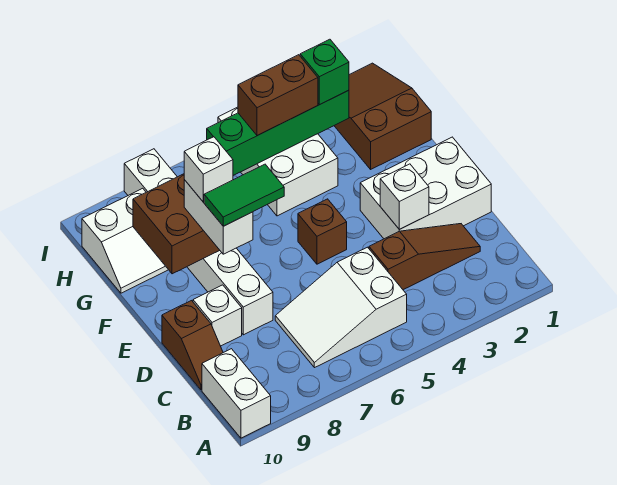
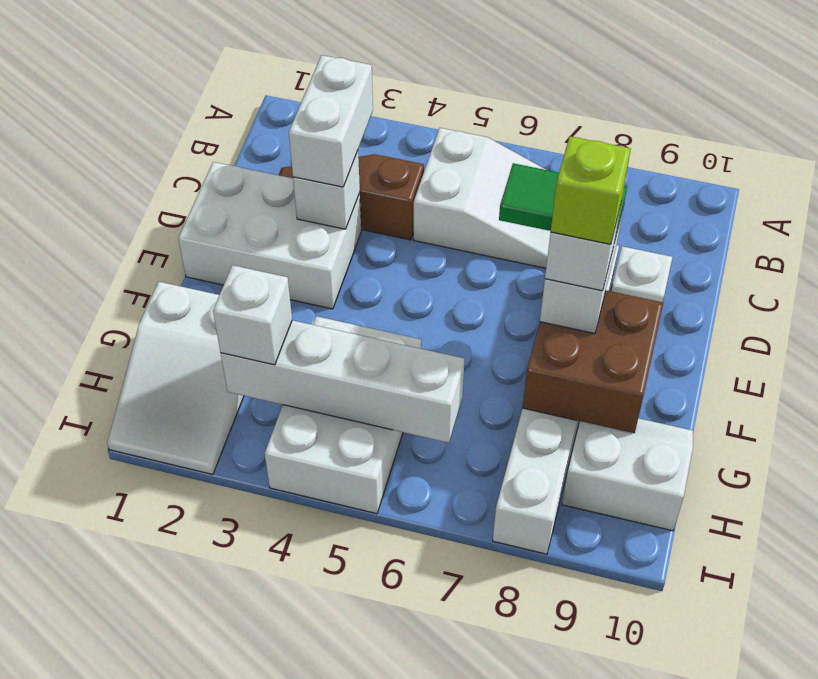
white brick A10:B10 level 1 -> white brick C3:D3 level 3
brown slope C10:D10 level 1 top D -> none
brown brick E5 level 1 -> none
none -> lime brick F8 level 5
brown slope G1:I2 level 1 top G -> white slope G1:I2 level 1 top G
green brick H3:H6 level 2 -> white brick H3:H6 level 2
green brick H3 level 3 -> white brick H3 level 3
brown brick H4:H5 level 3 -> none

